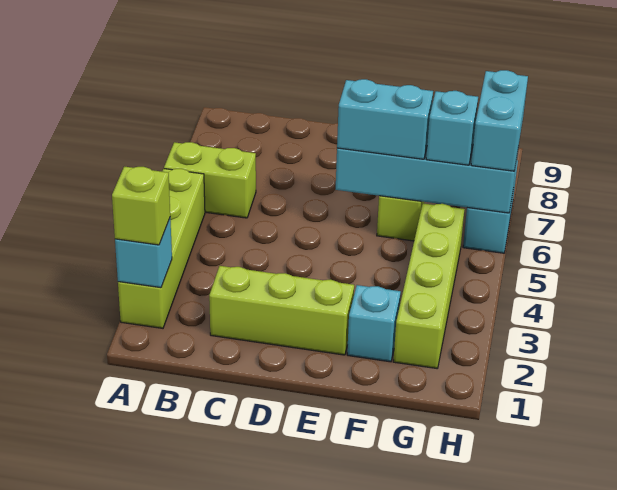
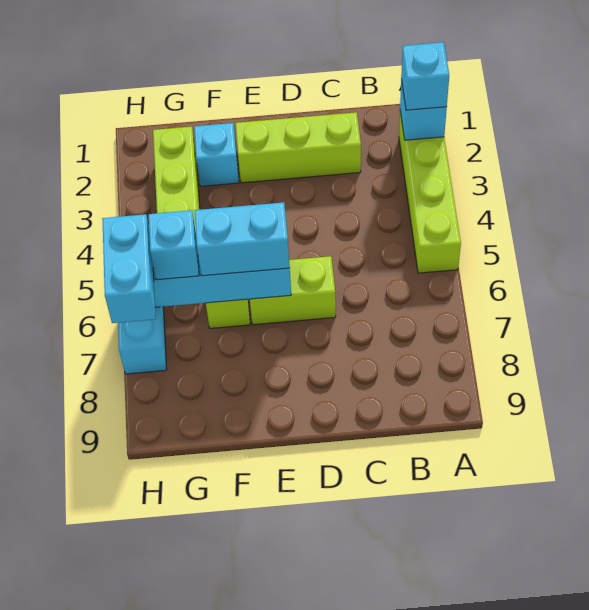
lime brick A2 level 3 -> cyan brick A2 level 3
lime brick A6:B6 level 1 -> lime brick D6:E6 level 1

